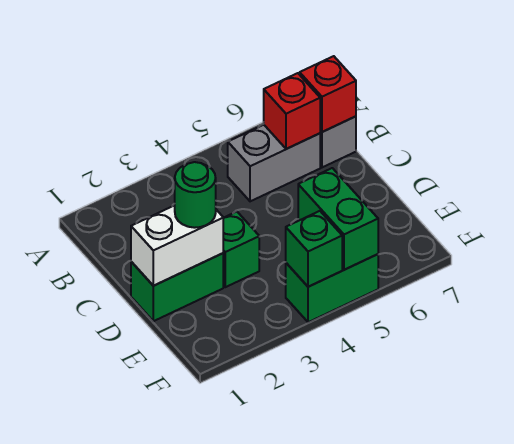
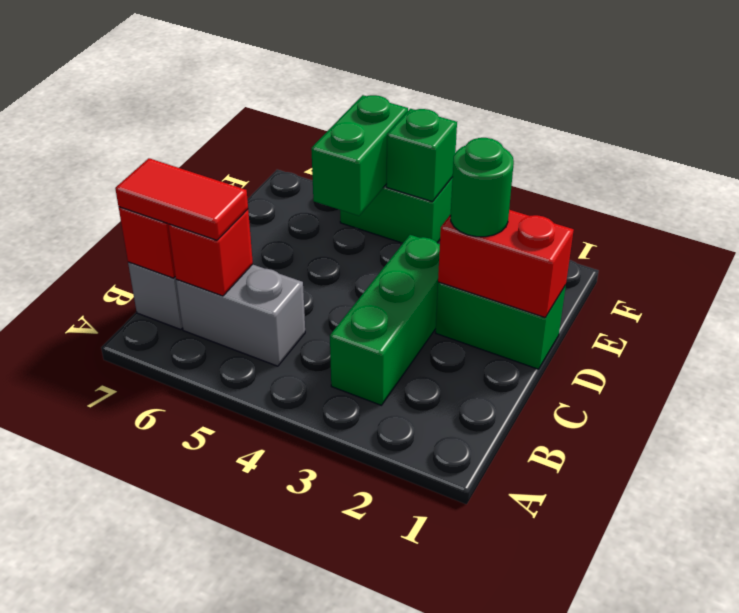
none -> red tile B6:B7 level 3
white brick D1:D2 level 2 -> red brick D1:D2 level 2
green brick D3 level 1 -> green brick B3:D3 level 1

